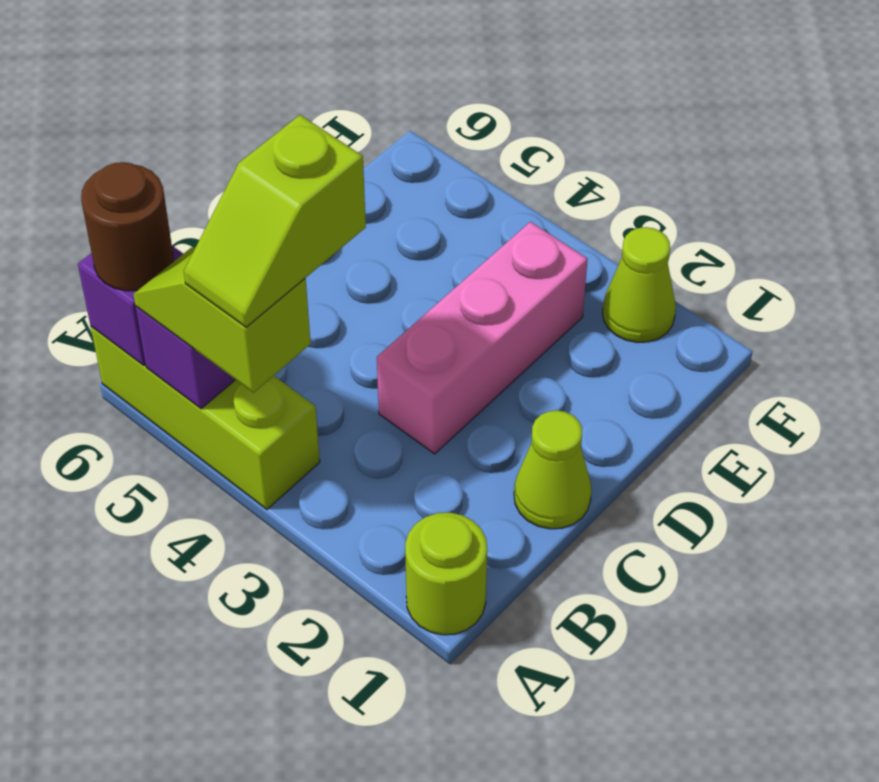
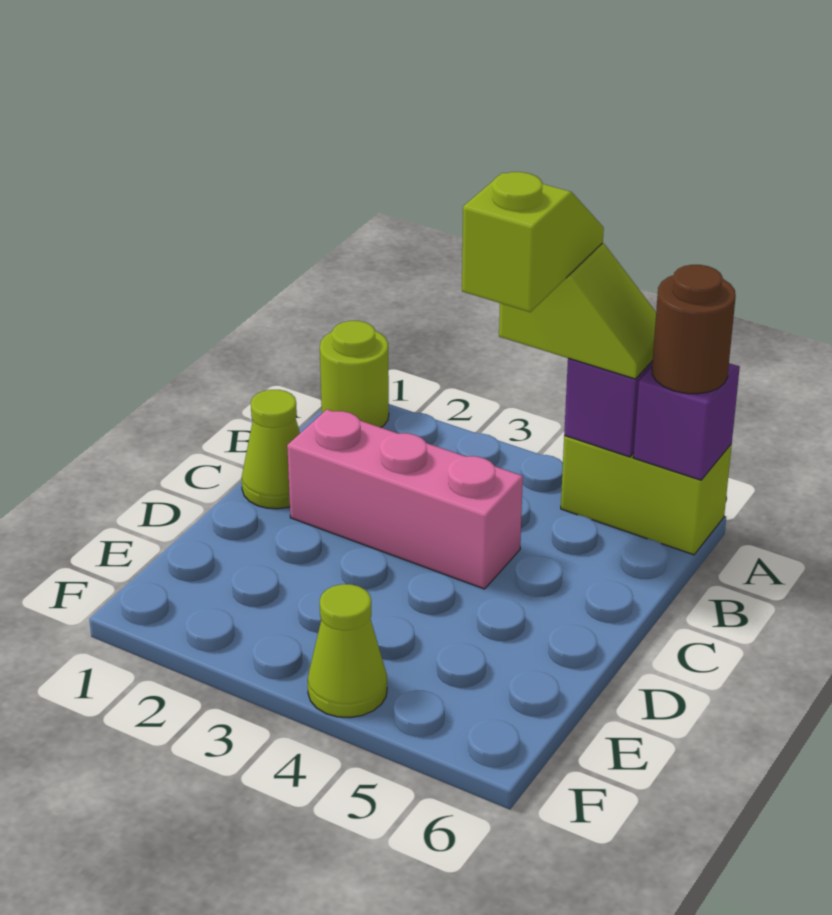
lime brick A4:A6 level 1 -> lime brick A5:A6 level 1
pink brick C3:E3 level 1 -> pink brick C2:C4 level 1
lime cone F2 level 1 -> lime cone F4 level 1

